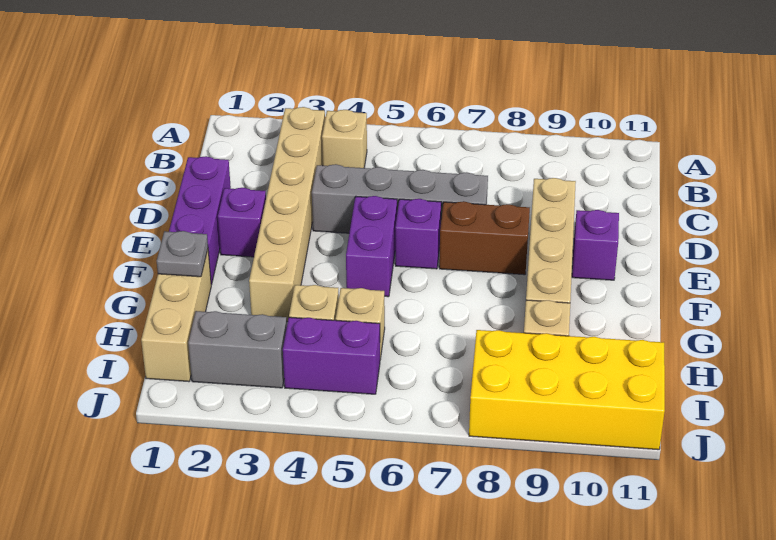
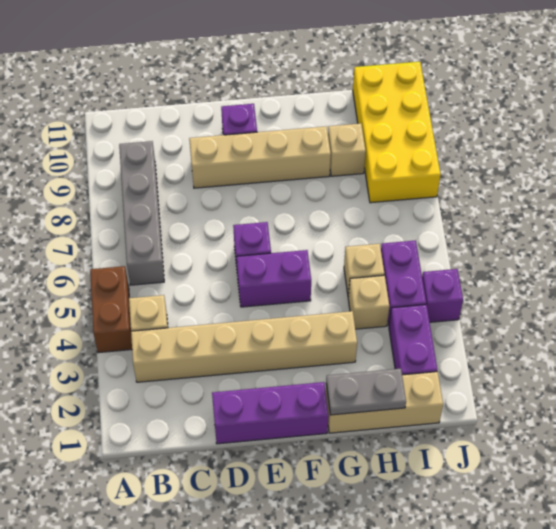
grey brick D4:D7 level 1 -> grey brick B6:B9 level 1
purple brick E2 level 1 -> purple brick J4 level 1
brown brick E7:E8 level 1 -> brown brick A4:A5 level 1
grey plate G1 level 2 -> grey plate G1:H1 level 2
grey brick I2:I3 level 1 -> purple brick I2:I3 level 1

